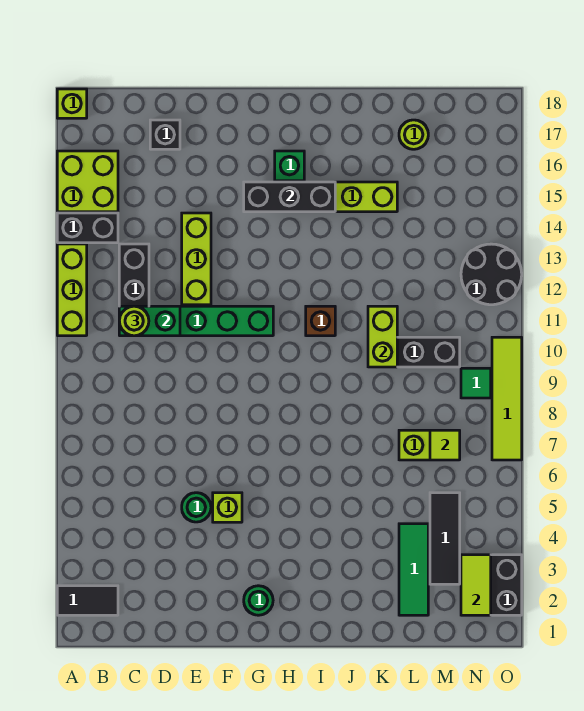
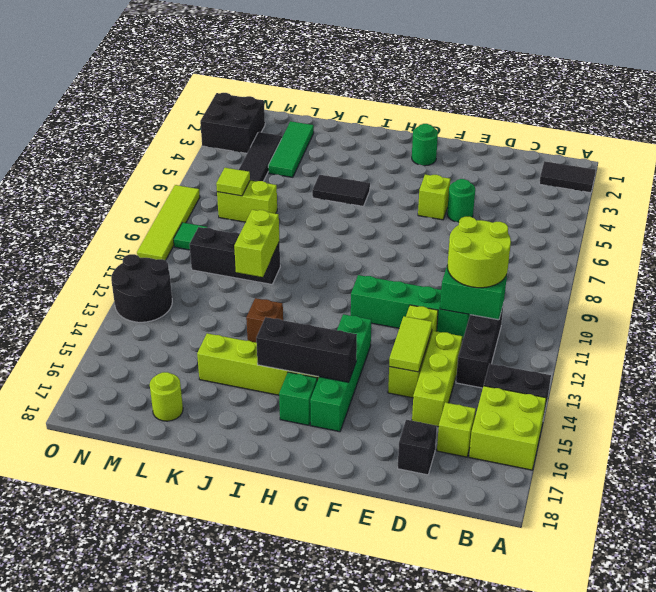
lime brick A11:A13 level 1 -> lime brick D13:D15 level 1
lime brick A18 level 1 -> lime brick C16 level 1
lime round brick C11 level 3 -> lime round brick C10:D11 level 3
none -> green brick G13:G16 level 1
none -> black tile I5:J5 level 1
brown brick I11 level 1 -> brown brick J13 level 1
lime tile N2:N3 level 2 -> lime tile E13:E14 level 2

